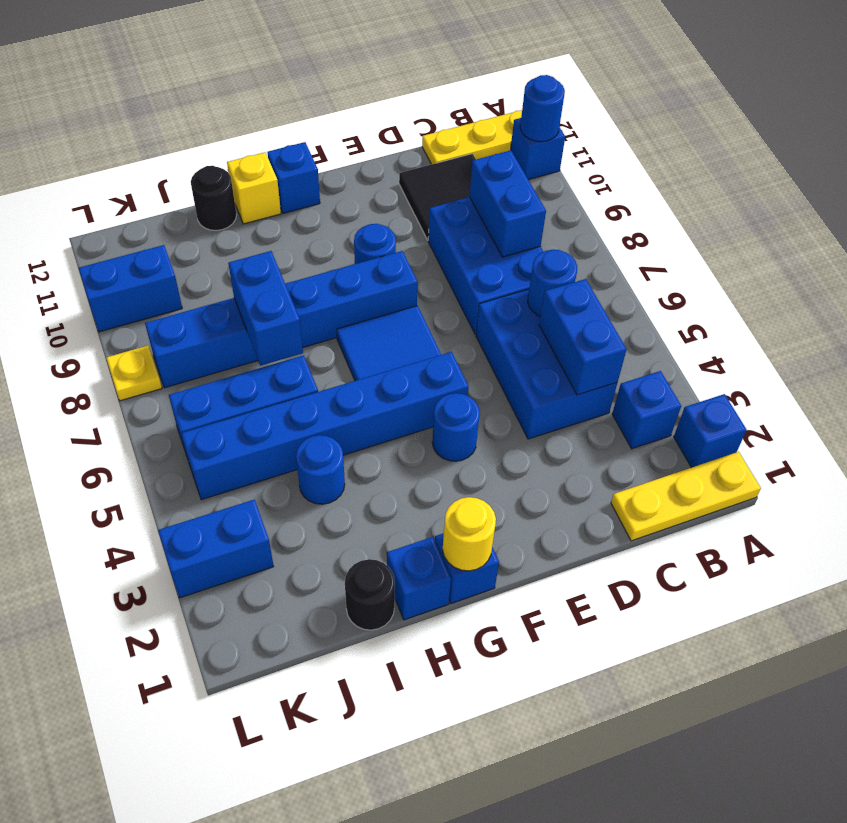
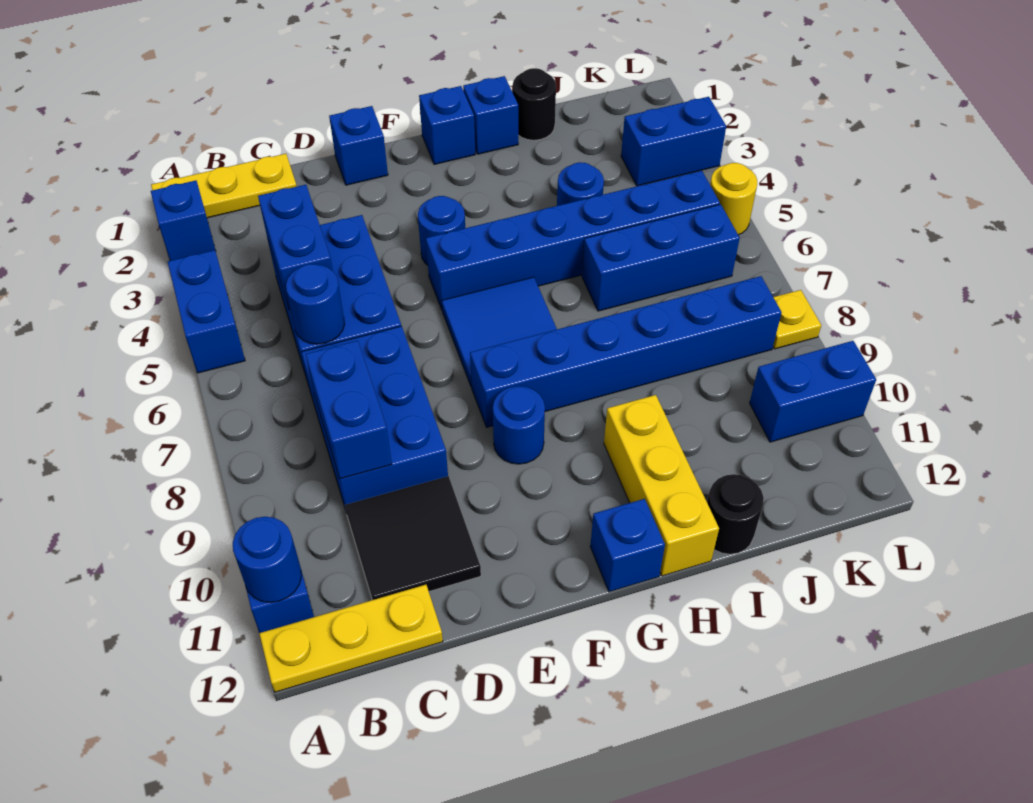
blue brick B3 level 1 -> blue brick E1 level 1
yellow round brick G1 level 2 -> yellow round brick L5 level 1
yellow brick H12 level 1 -> yellow brick H10:H12 level 1
blue brick I7:I8 level 2 -> blue brick A4:A5 level 1

